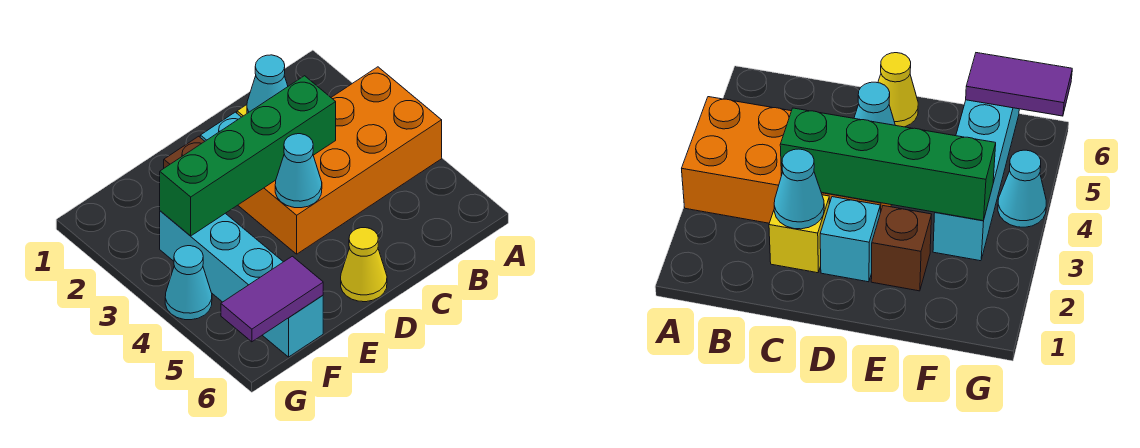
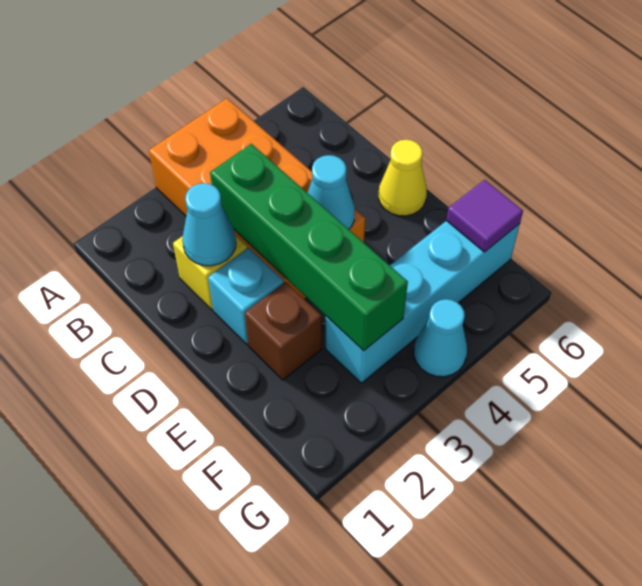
purple tile F6:G6 level 2 -> purple tile F6 level 2

